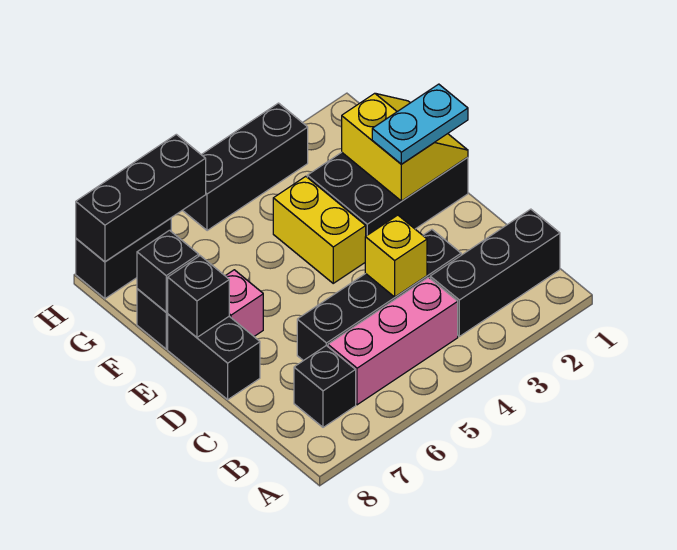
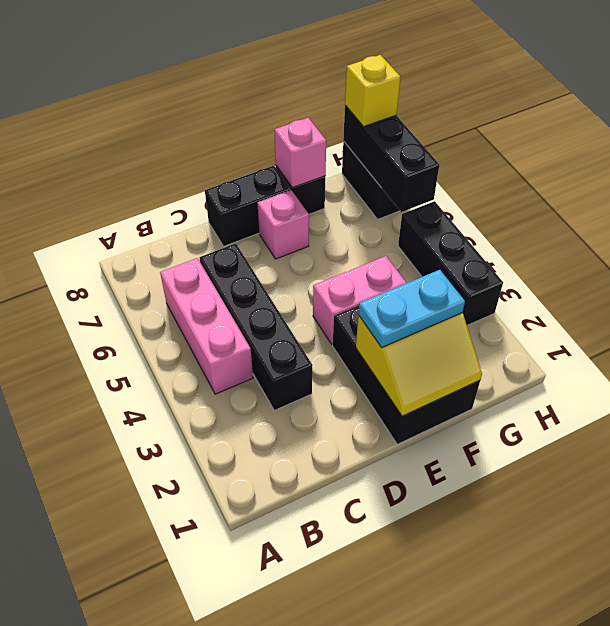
black brick B1:B3 level 1 -> none
black brick B7 level 1 -> none
yellow brick C4 level 2 -> yellow brick H8 level 3
cyan plate E1:E2 level 3 -> cyan plate E2:F2 level 3
yellow brick E4:F4 level 1 -> pink brick E4:F4 level 1
black brick E8 level 2 -> none
black brick F8 level 2 -> pink brick F8 level 2

